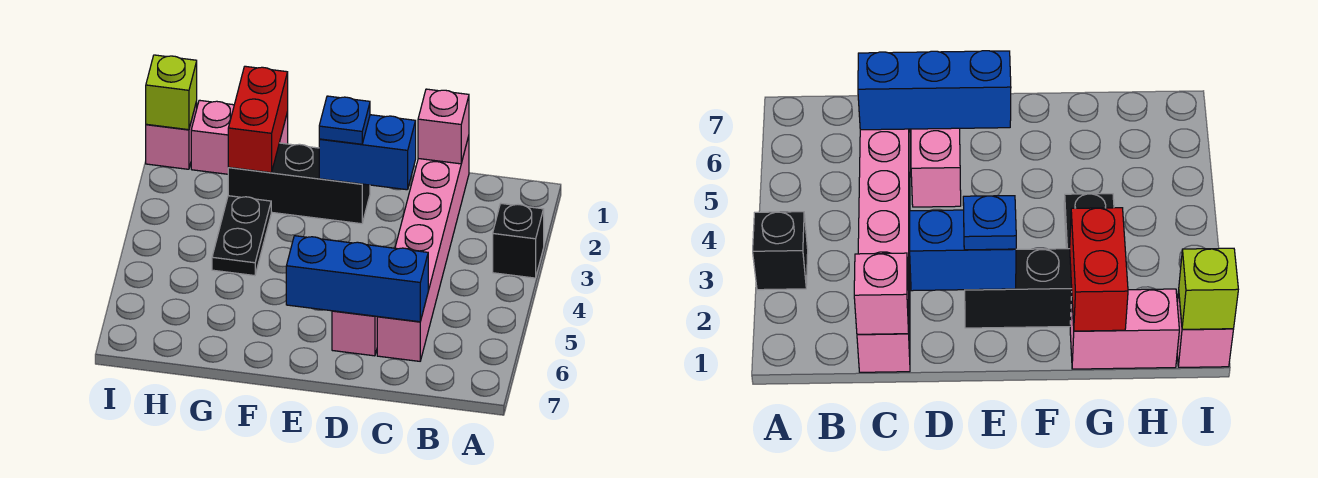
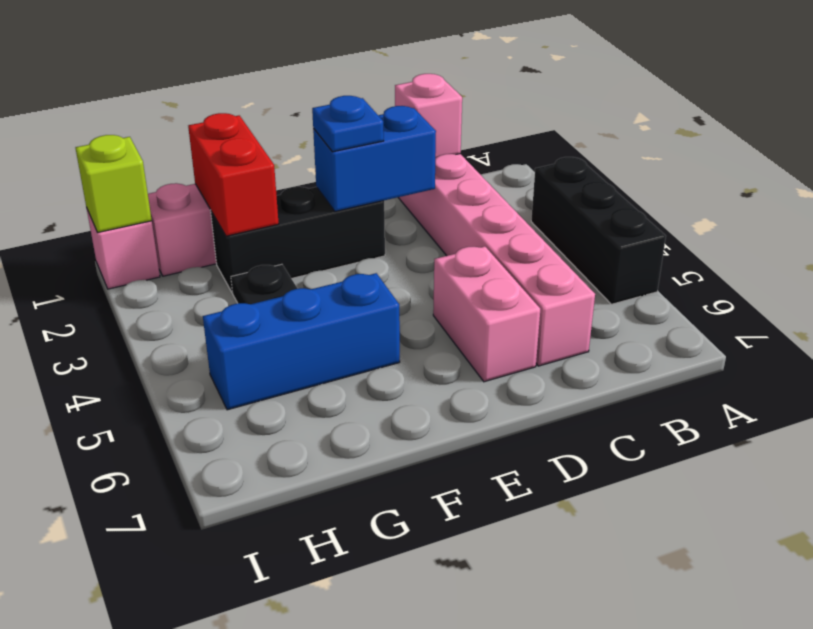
black brick A3 level 1 -> black brick A3:A5 level 1
blue brick C6:E6 level 2 -> blue brick F5:H5 level 1

